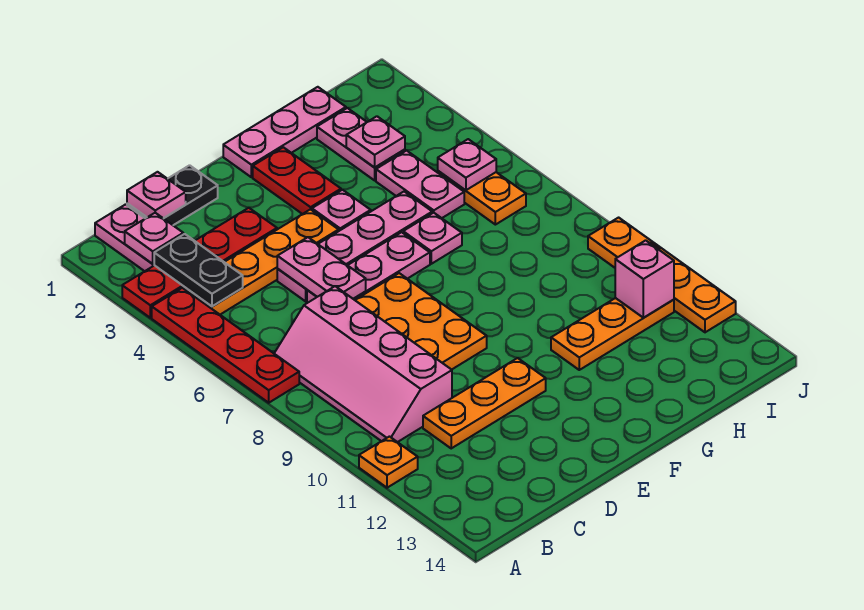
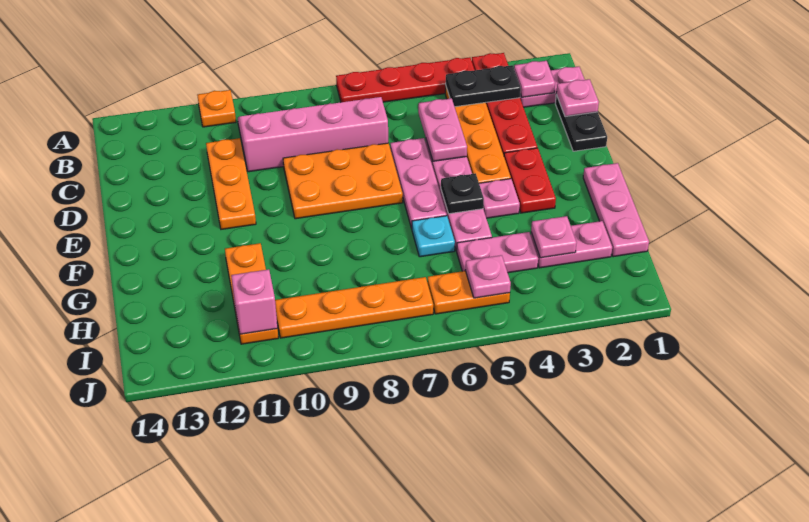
pink plate D5:D6 level 2 -> pink plate C5:D5 level 2
red plate F2:F3 level 1 -> red plate E3:F3 level 1
none -> black plate F5 level 2
pink plate G6 level 1 -> cyan plate G6 level 1
orange plate J9:J12 level 1 -> orange plate I7:I10 level 1

